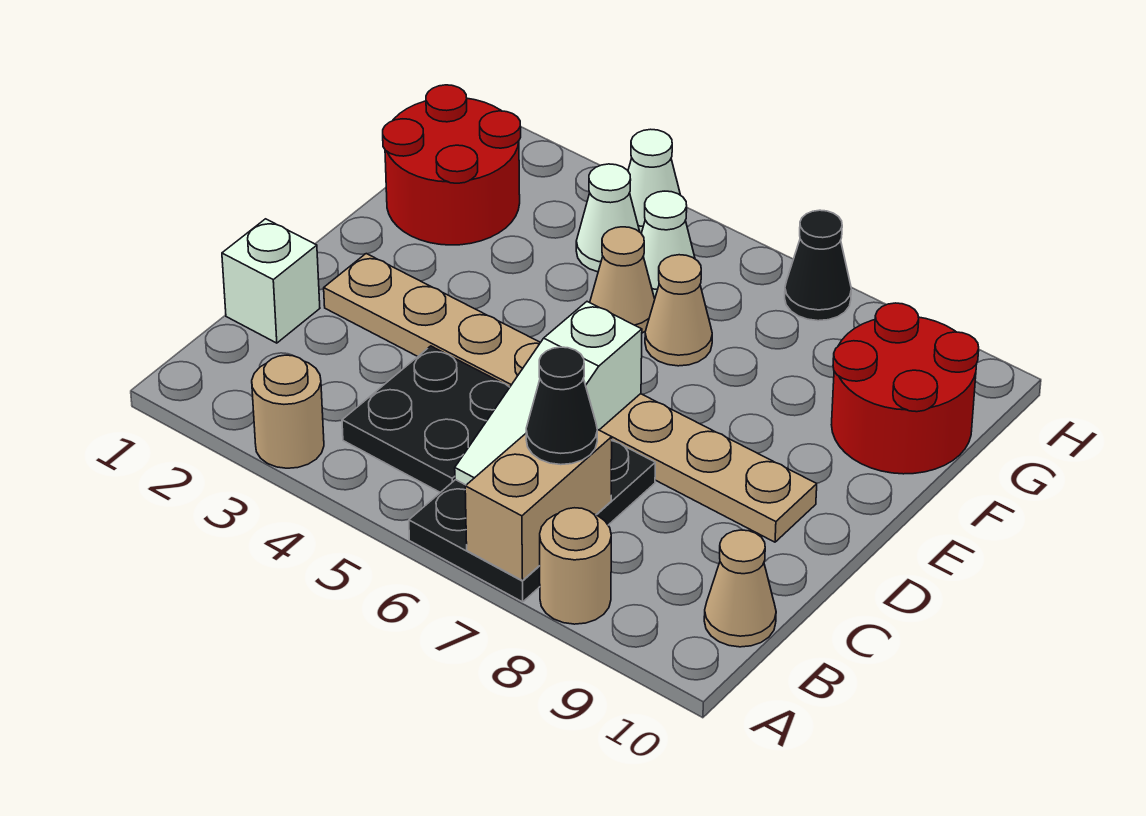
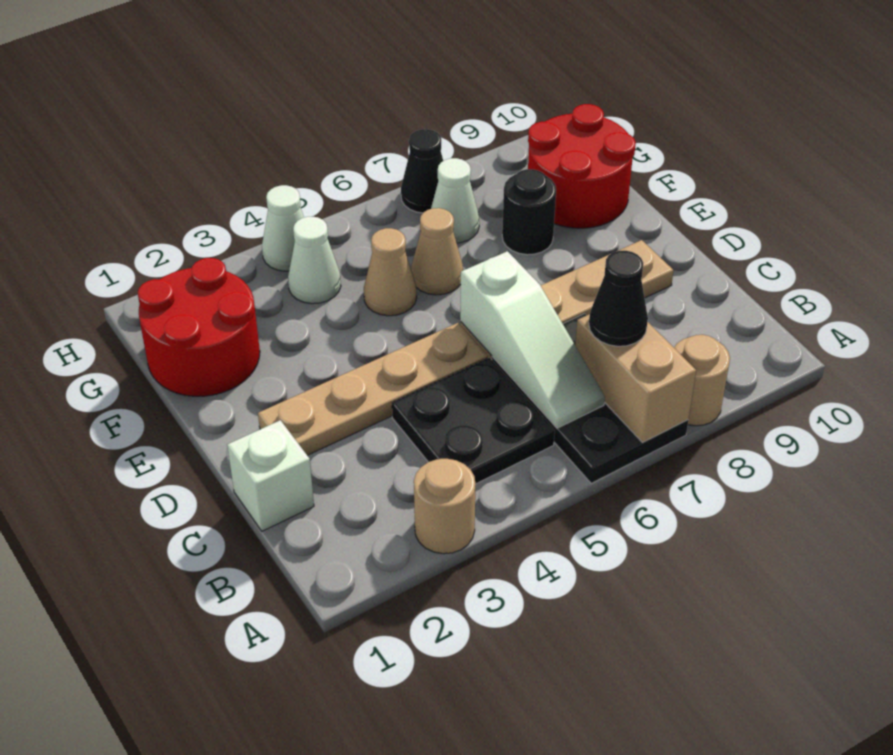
tan cone B10 level 1 -> none
none -> black round brick F8 level 1
white cone G5 level 1 -> white cone G7 level 1

